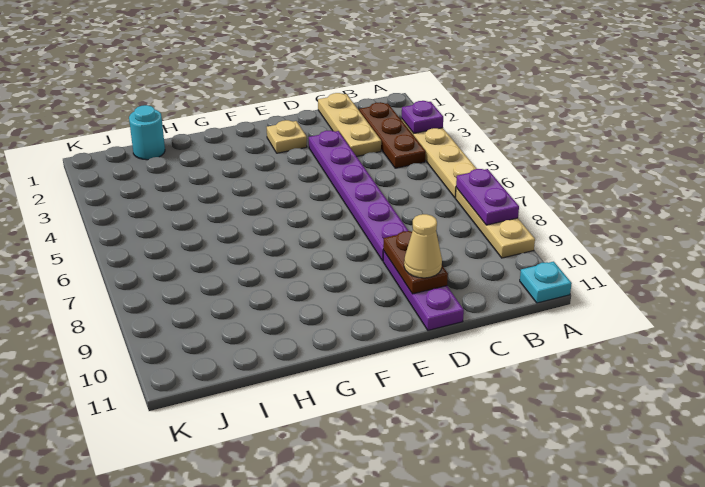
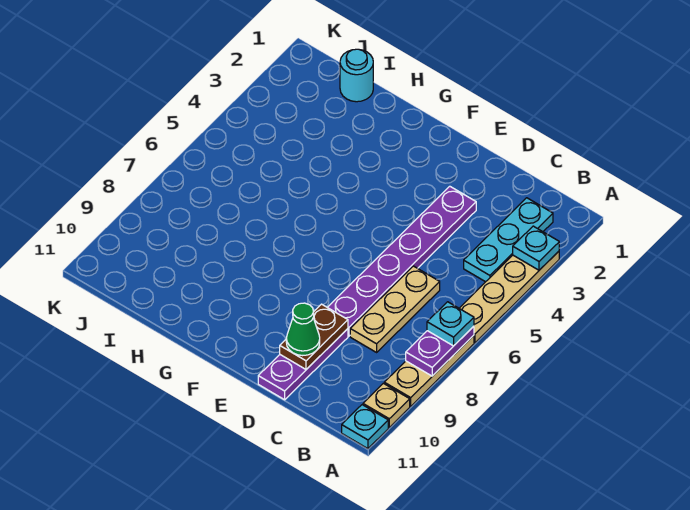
purple plate A3 level 2 -> cyan plate A3 level 2
none -> cyan plate A7 level 3
brown plate B2:B4 level 1 -> cyan plate B2:B4 level 1
tan plate C1:C3 level 1 -> tan plate C6:C8 level 1
tan cone D10 level 3 -> green cone D10 level 3
tan plate E2 level 1 -> tan plate A10 level 1

